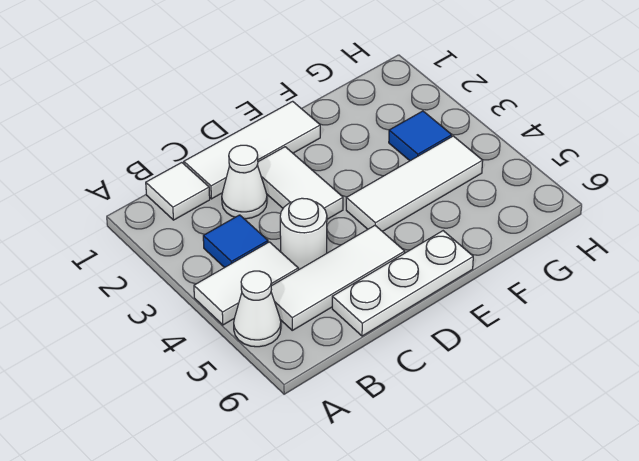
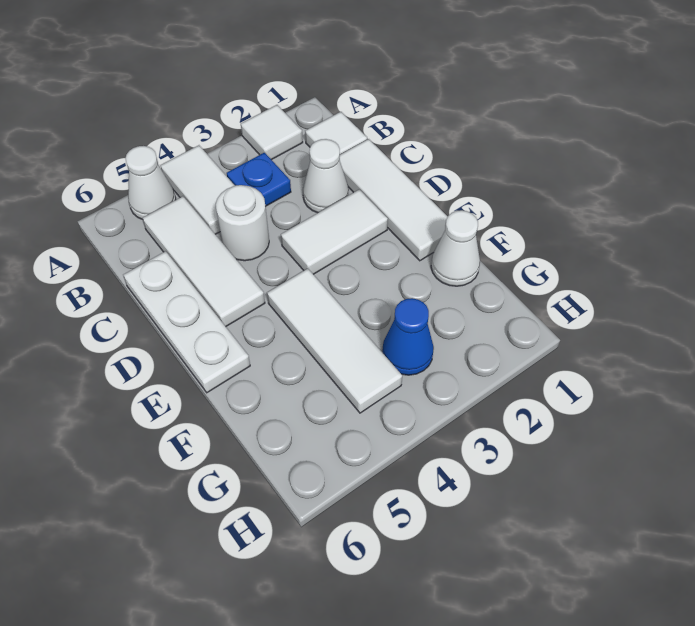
none -> white tile A2 level 1
blue tile B3 level 1 -> blue plate B3 level 1
none -> white cone F1 level 1
blue tile G3 level 1 -> blue cone G3 level 1

